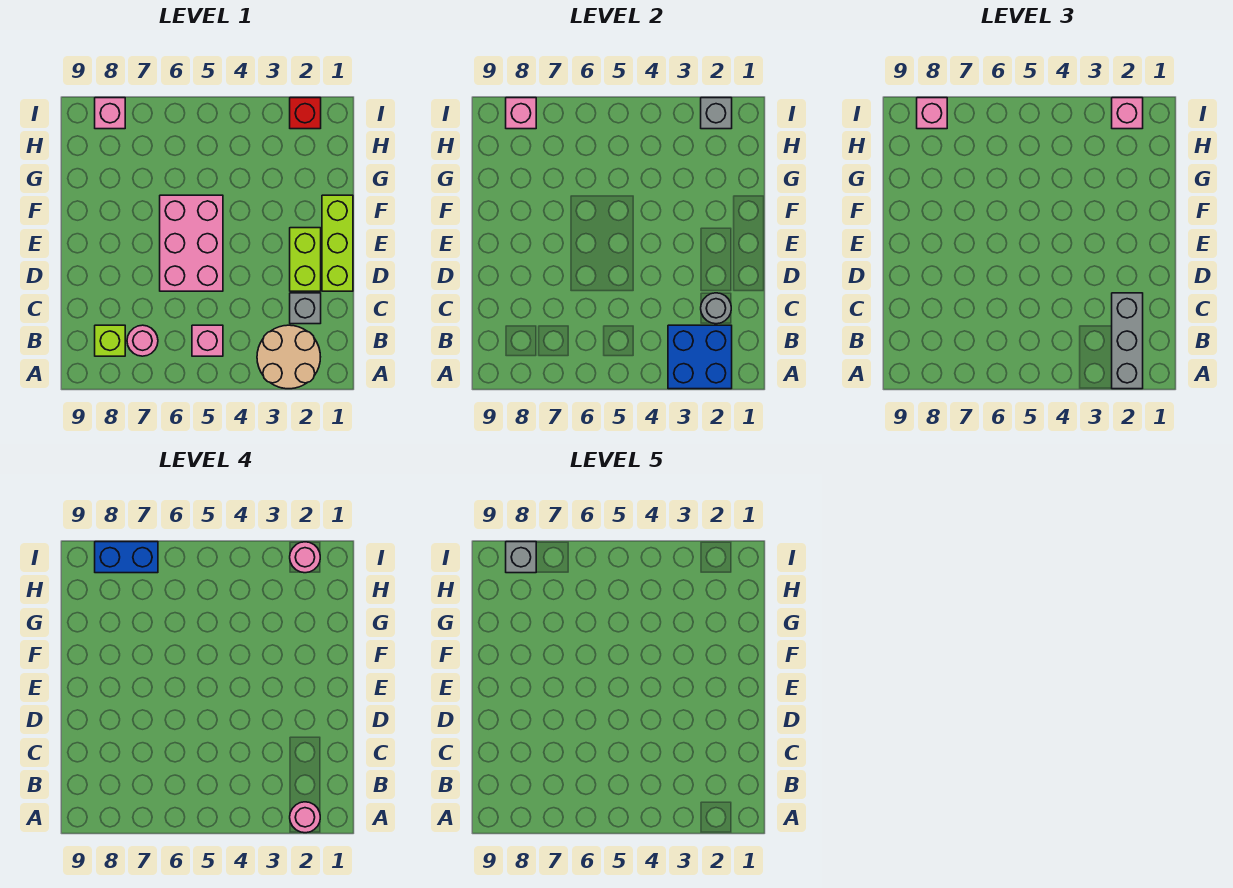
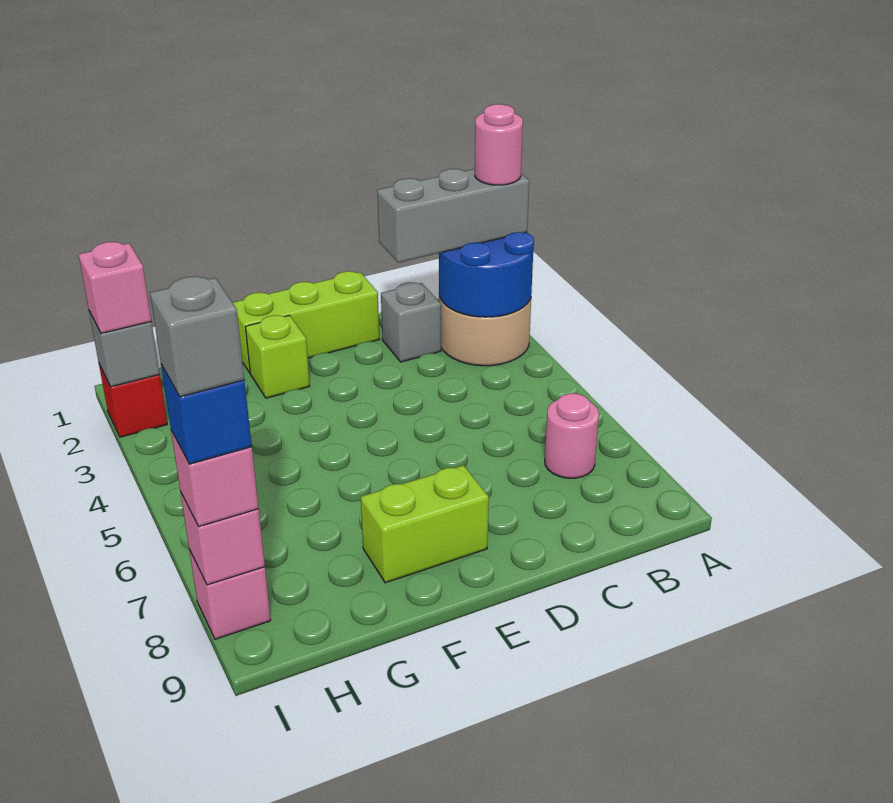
blue brick A2:B3 level 2 -> blue round brick A2:B3 level 2
pink brick B5 level 1 -> none
lime brick B8 level 1 -> lime brick F2 level 1
grey round brick C2 level 2 -> none
lime brick D2:E2 level 1 -> lime brick E8:F8 level 1
pink brick D5:F6 level 1 -> none
pink round brick I2 level 4 -> none
blue brick I7:I8 level 4 -> blue brick I8 level 4

